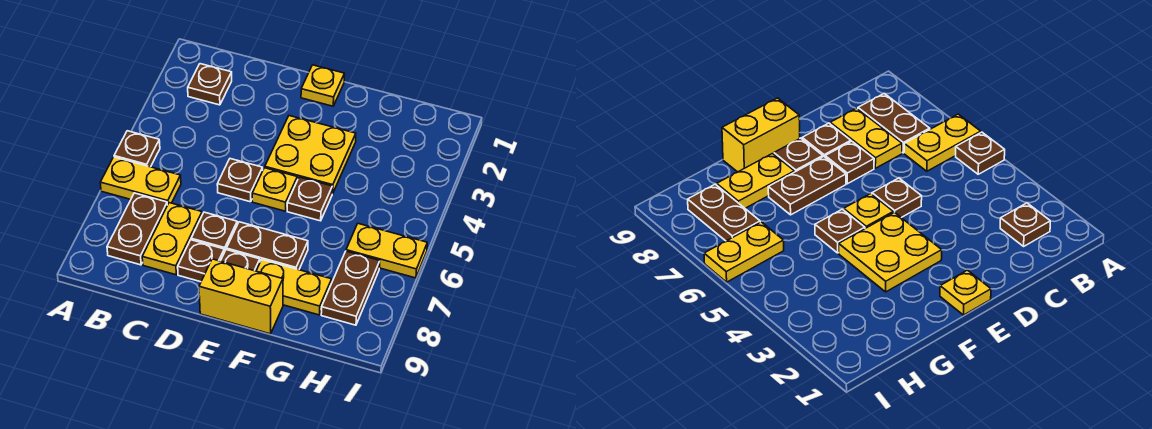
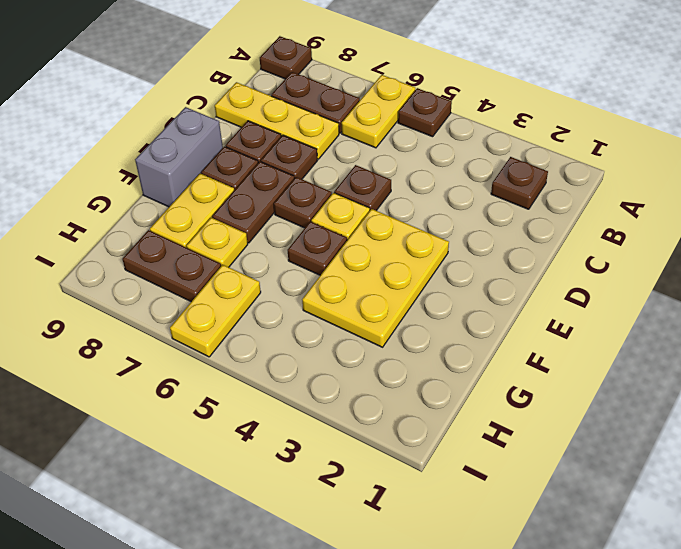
none -> brown plate A9 level 1
yellow plate C7:C8 level 1 -> yellow plate C7:C9 level 1
yellow plate E1 level 1 -> yellow plate G7 level 1
yellow plate E3:F4 level 1 -> yellow plate E3:G4 level 1
none -> brown plate E6 level 1
yellow brick E9:F9 level 1 -> grey brick E9:F9 level 1

